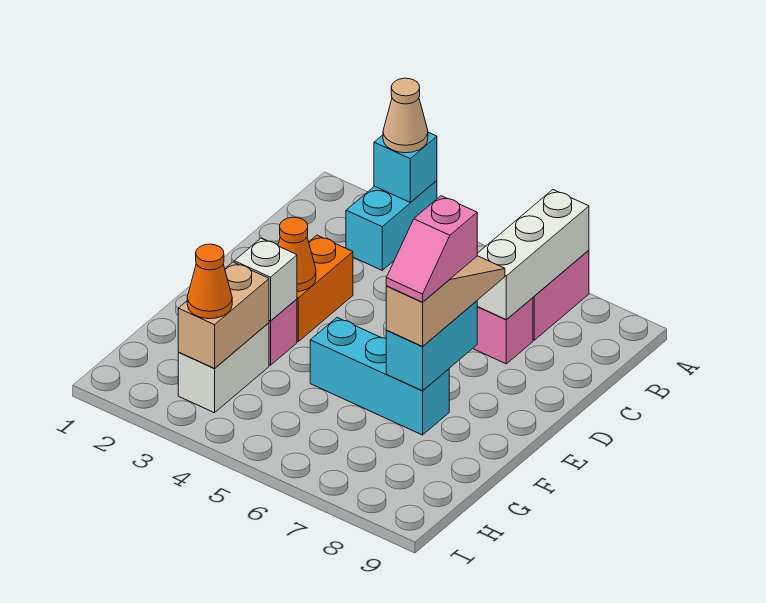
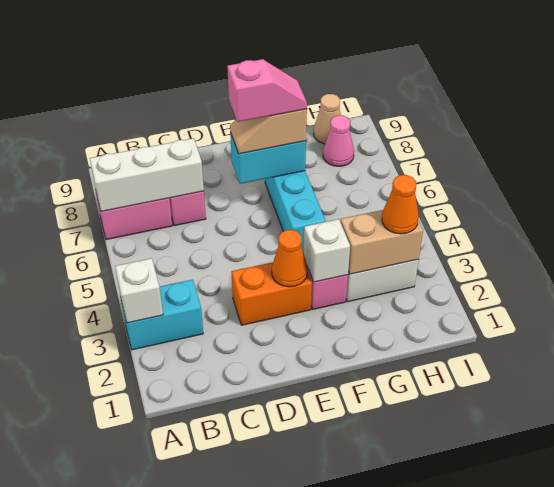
cyan brick A3 level 2 -> white brick A3 level 2
tan cone A3 level 3 -> tan cone H9 level 1
tan slope D7:F7 level 3 top F -> tan slope E7:F7 level 3 top F
none -> pink cone H8 level 1

